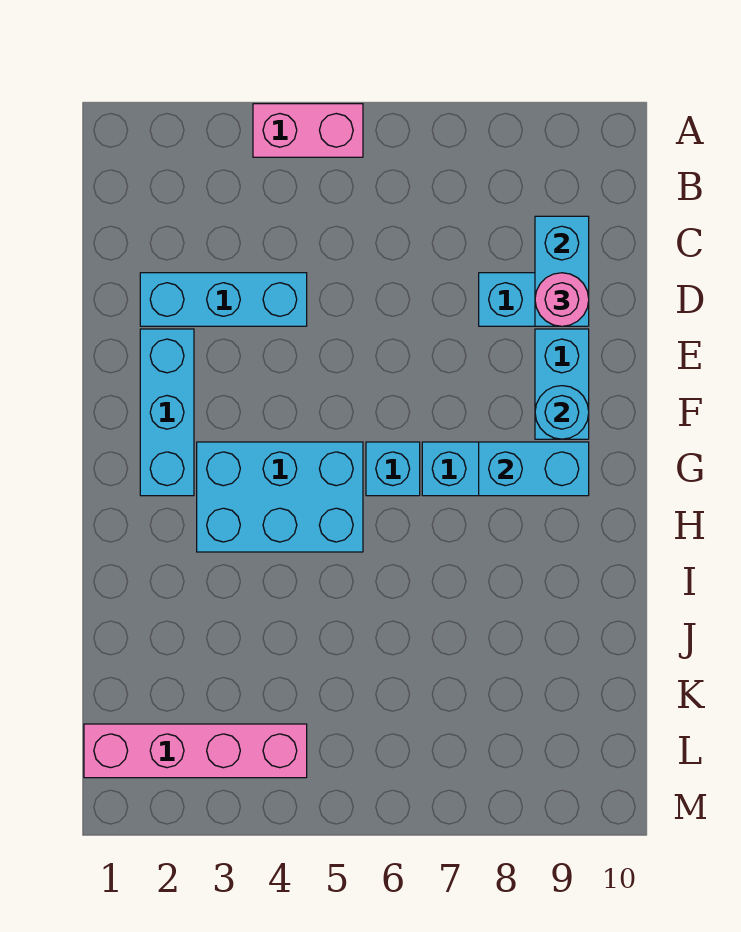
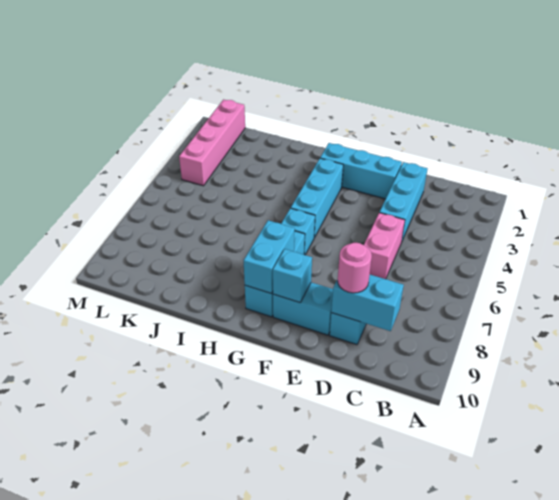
pink brick A4:A5 level 1 -> pink brick D5:D6 level 1
cyan round brick F9 level 2 -> cyan brick F9 level 2
cyan brick G3:H5 level 1 -> cyan brick G3:G5 level 1

